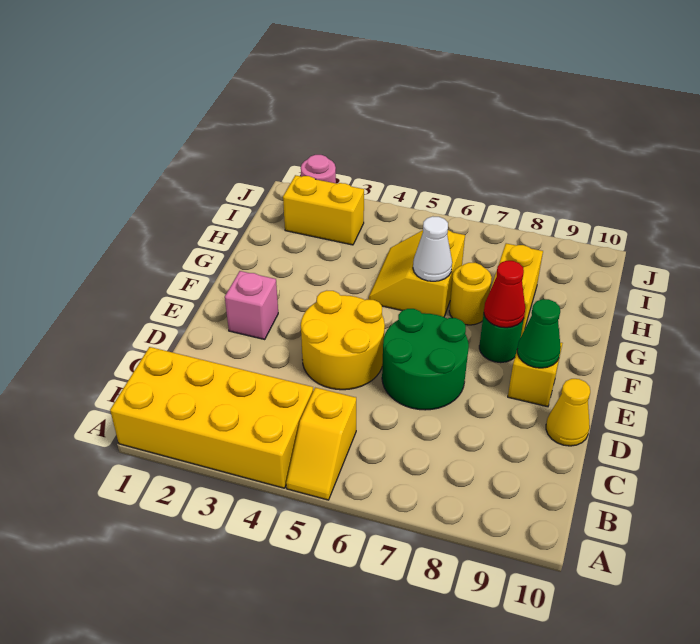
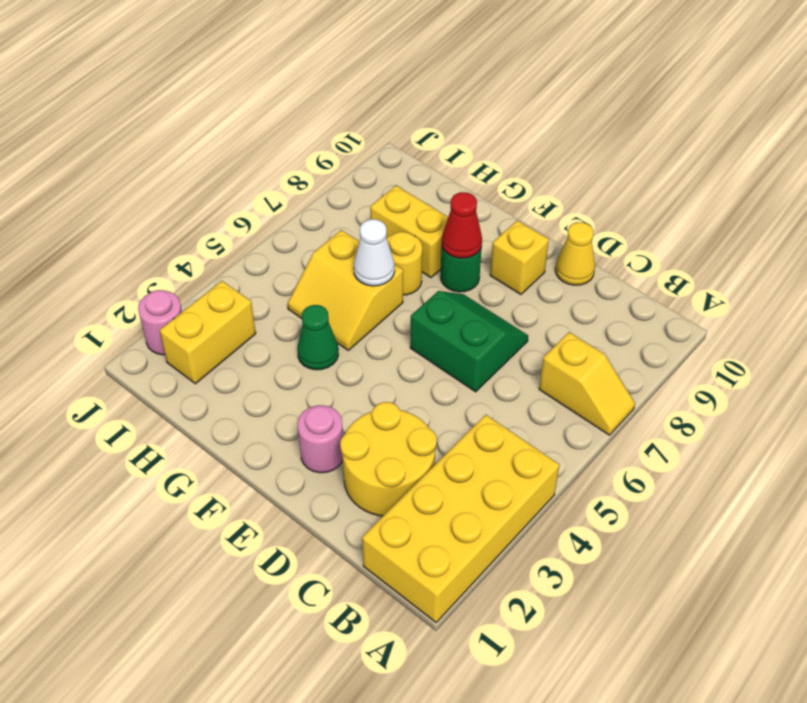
yellow slope A5:B5 level 1 top B -> yellow slope A7:B7 level 1 top B
yellow round brick D4:E5 level 1 -> yellow round brick C2:D3 level 1
green round brick D6:E7 level 1 -> green slope D6:E7 level 1 top 6
pink brick E2 level 1 -> pink round brick E2 level 1
green cone E9 level 2 -> green cone G4 level 1

